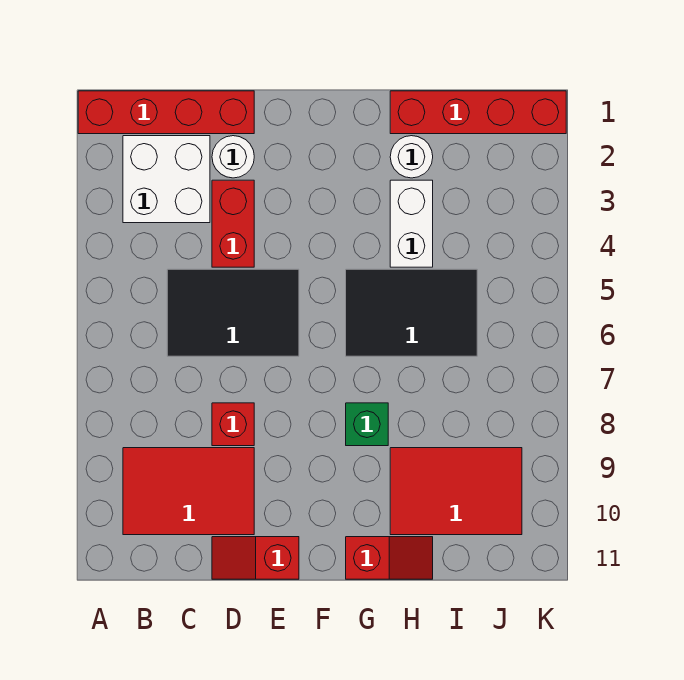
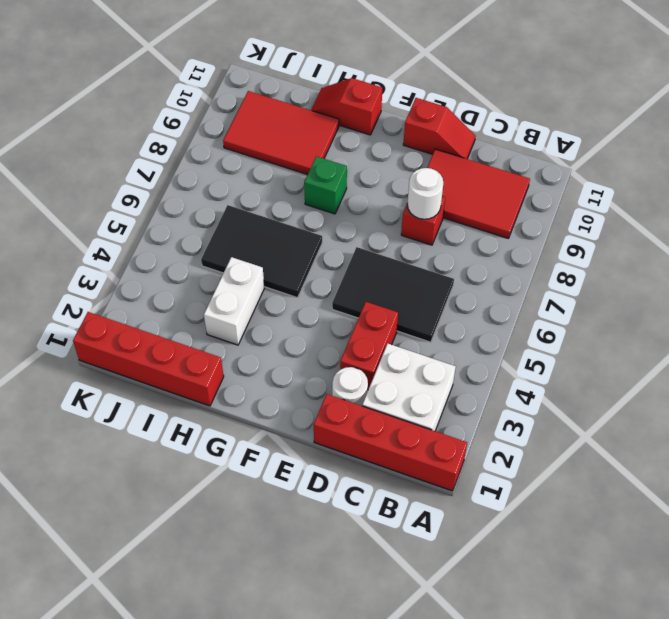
white round brick H2 level 1 -> white round brick D8 level 2

